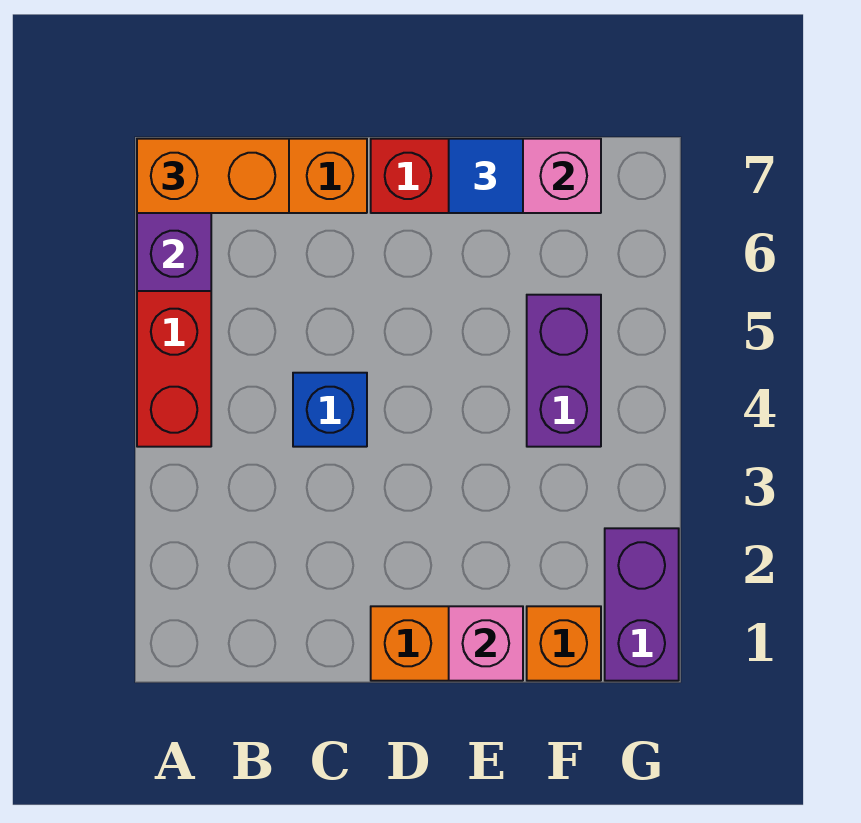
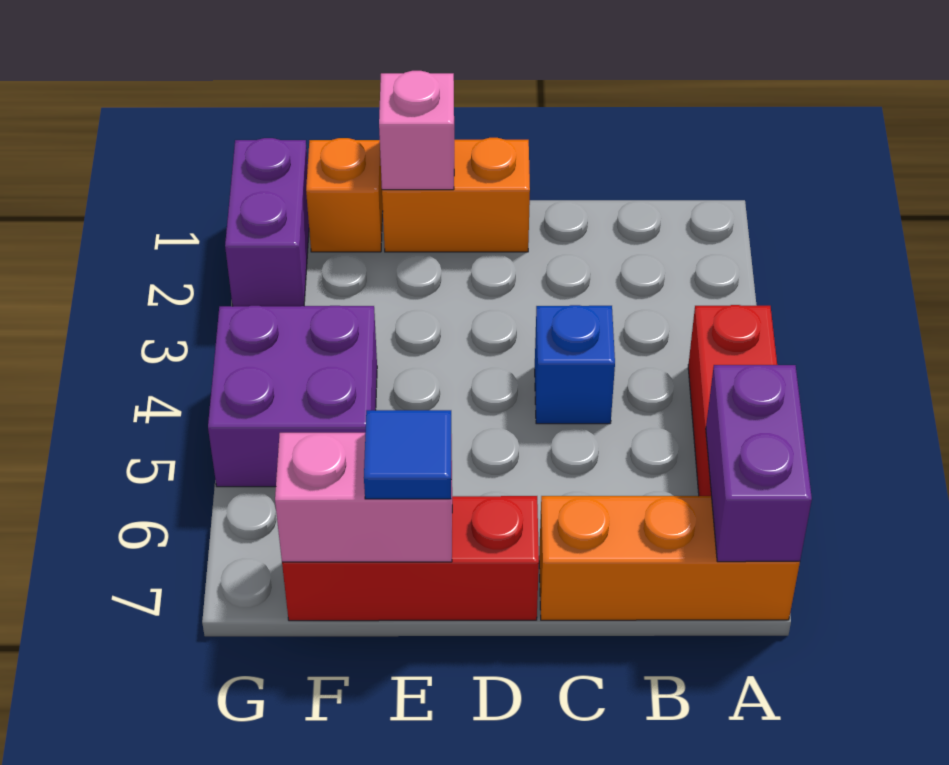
orange brick A7:B7 level 3 -> none
purple brick F4:F5 level 1 -> purple brick F4:G5 level 1

